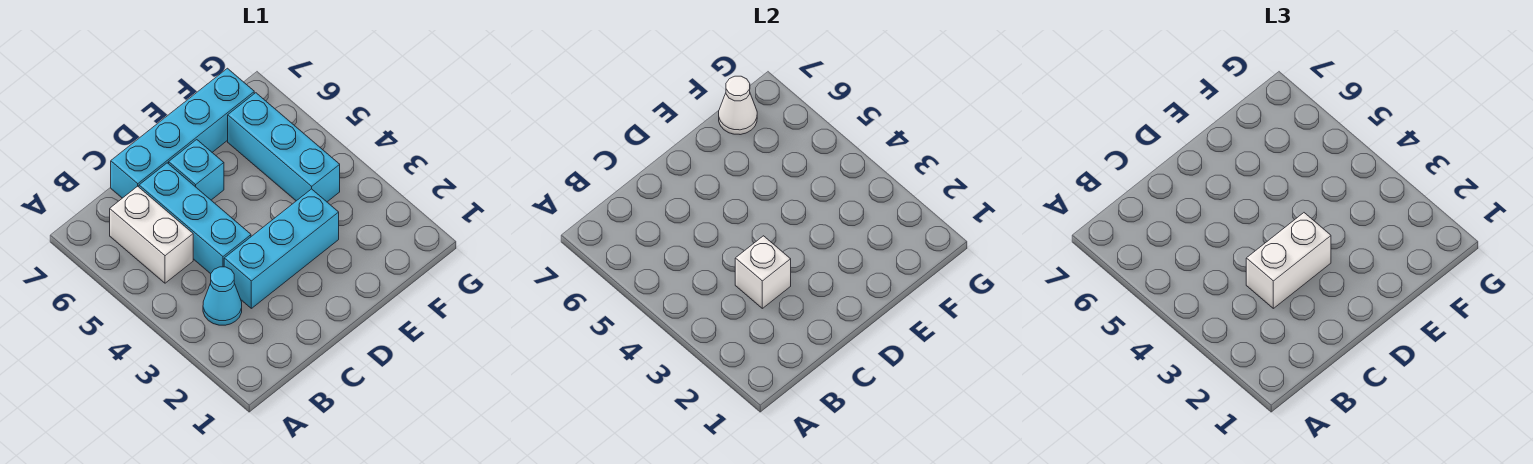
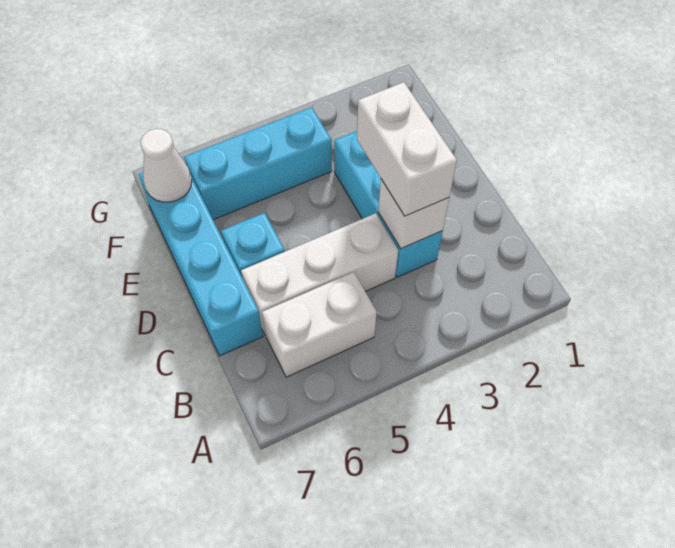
cyan cone B3 level 1 -> none
cyan brick C4:C6 level 1 -> white brick C4:C6 level 1

